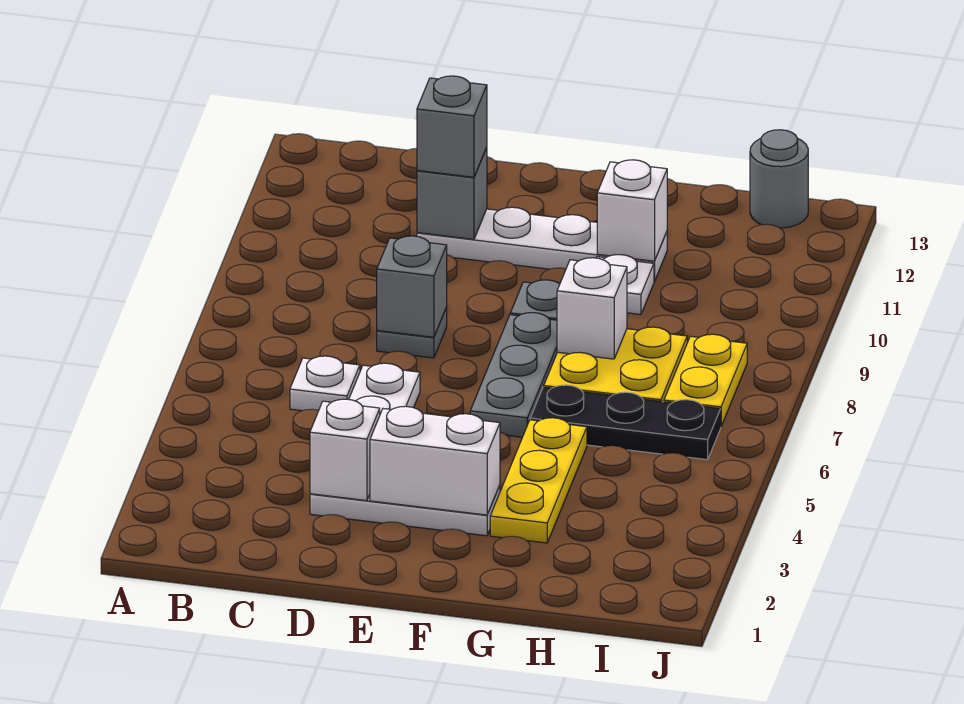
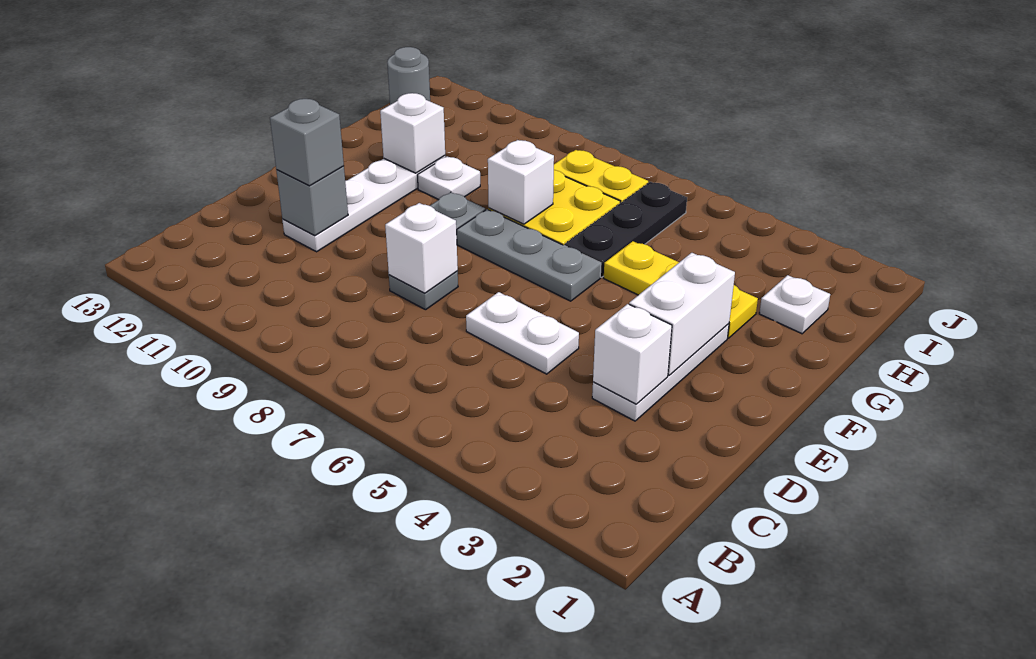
white plate C6 level 1 -> white plate H2 level 1
grey brick D8 level 2 -> white brick D8 level 2

